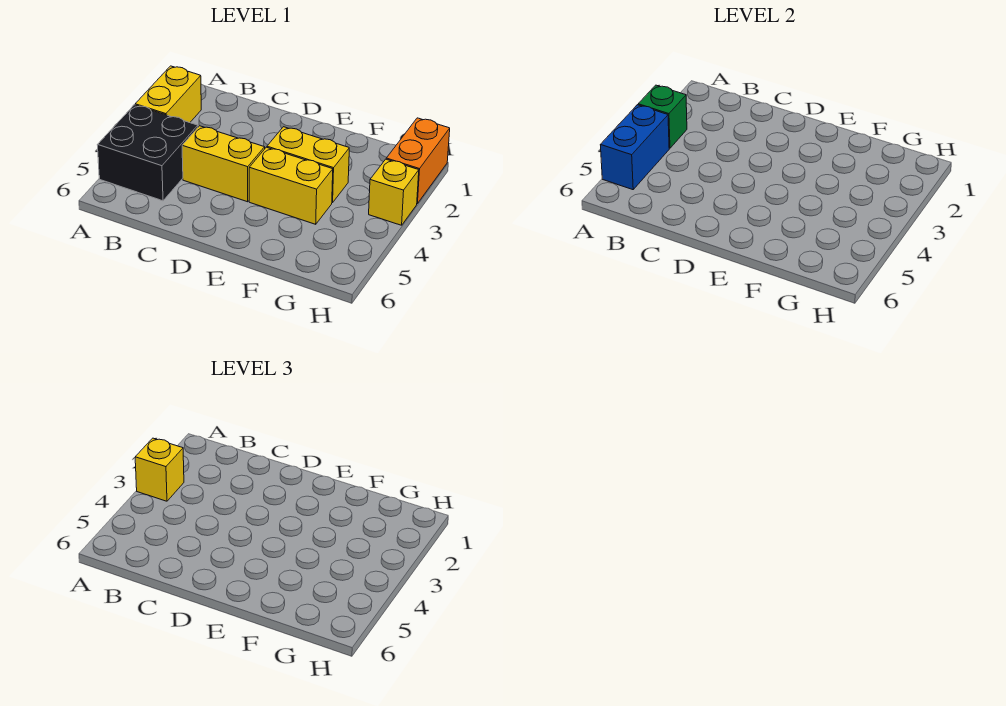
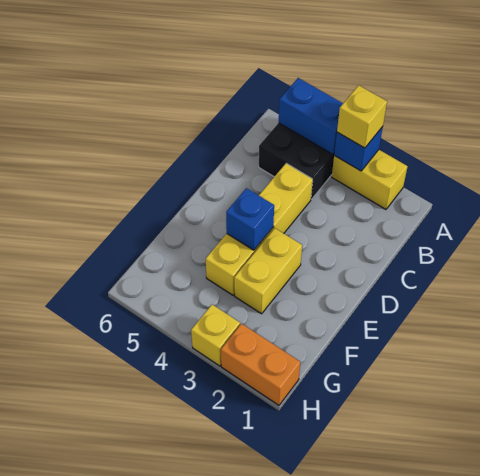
green brick A3 level 2 -> blue brick A3 level 2
none -> blue brick E4 level 2

